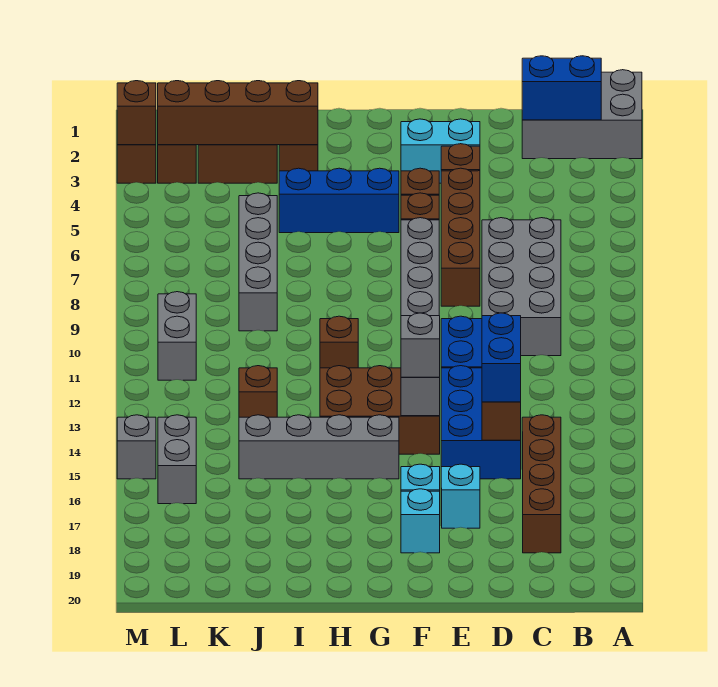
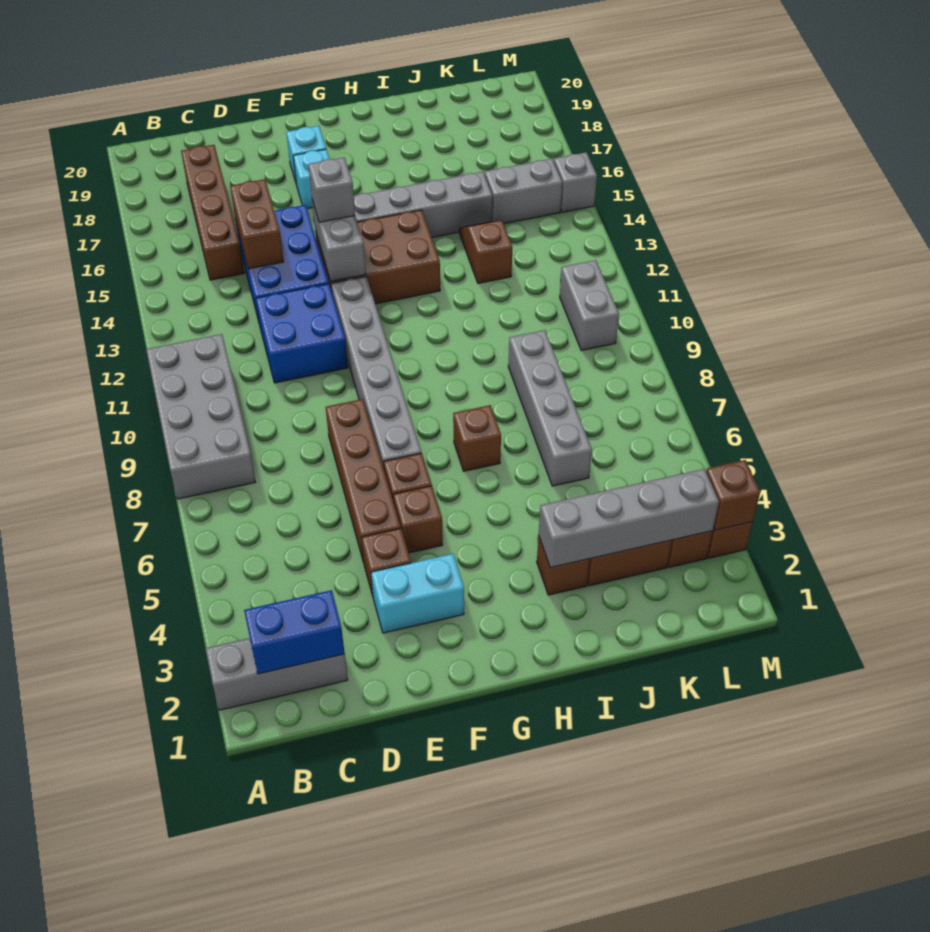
grey brick A1:C2 level 1 -> grey brick A2:C2 level 1
grey brick C7:D10 level 1 -> grey brick A8:B11 level 1
blue brick D14:D15 level 3 -> none
cyan brick E17 level 1 -> none
blue brick G5:I5 level 1 -> none
brown brick H11 level 1 -> brown brick H7 level 1
brown brick I3:L3 level 2 -> grey brick I3:L3 level 2
grey brick L15:L16 level 1 -> grey brick K15:L15 level 1

